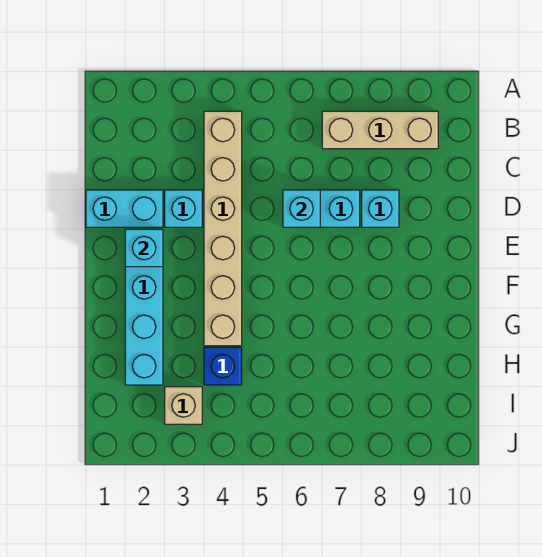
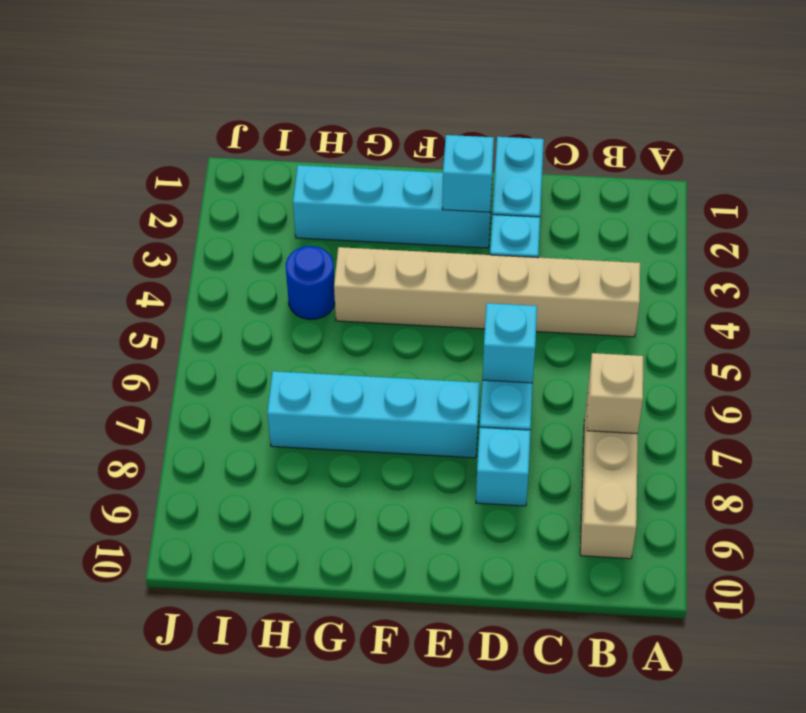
none -> cyan brick E7:H7 level 1
blue brick H4 level 1 -> blue round brick H4 level 1
tan brick I3 level 1 -> tan brick B7 level 2

